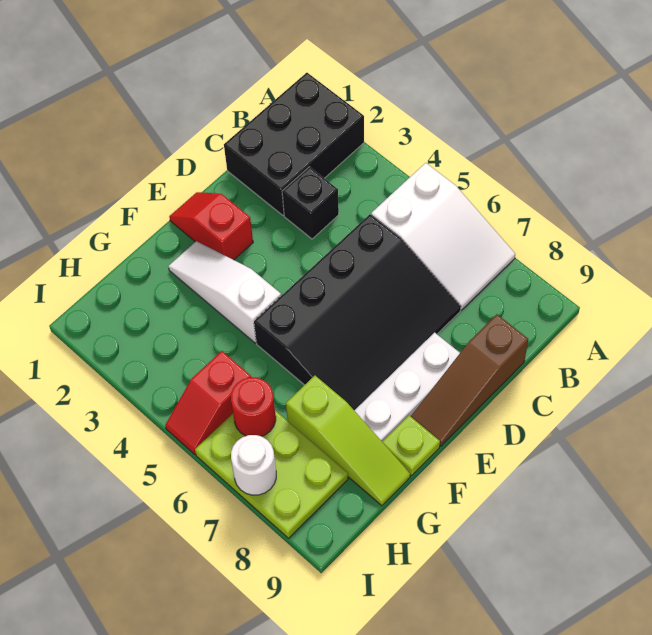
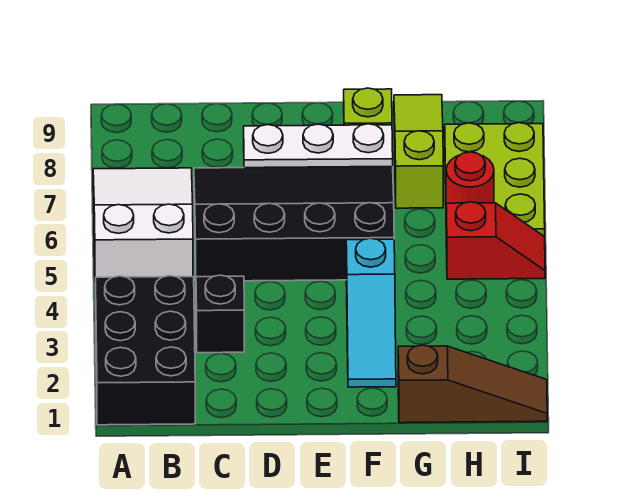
black brick A1:C2 level 1 -> black brick A1:B3 level 1
brown slope C9:E9 level 1 top C -> brown slope G1:I1 level 1 top G
red slope E1:E2 level 1 top 2 -> none
white slope F2:F4 level 1 top 4 -> cyan slope F2:F4 level 1 top 4
white round brick I7 level 2 -> none

